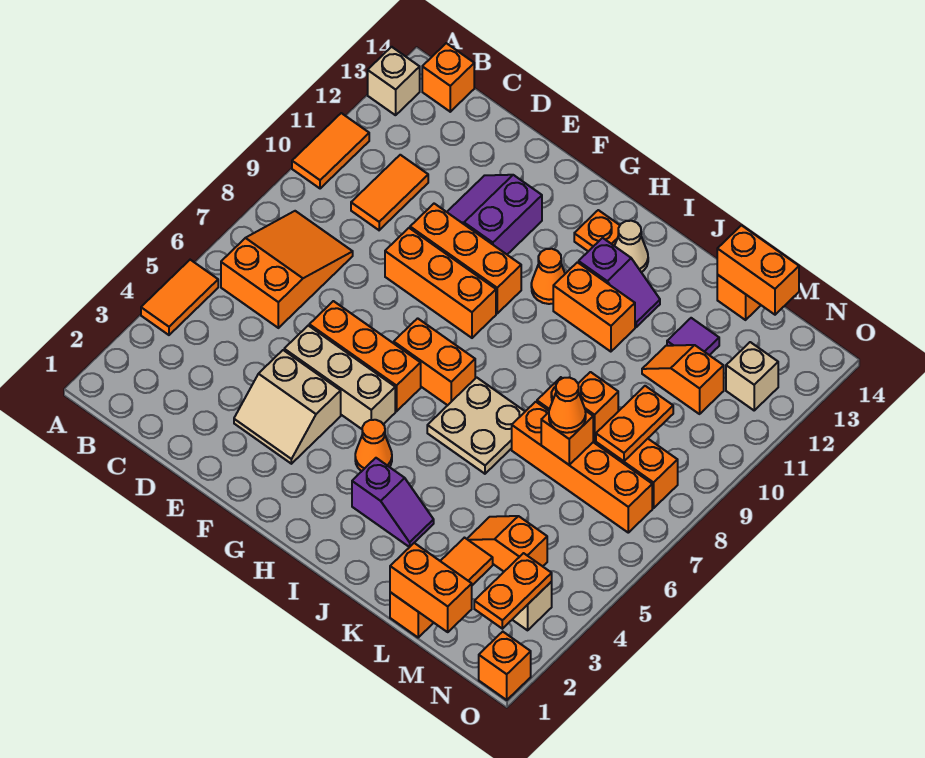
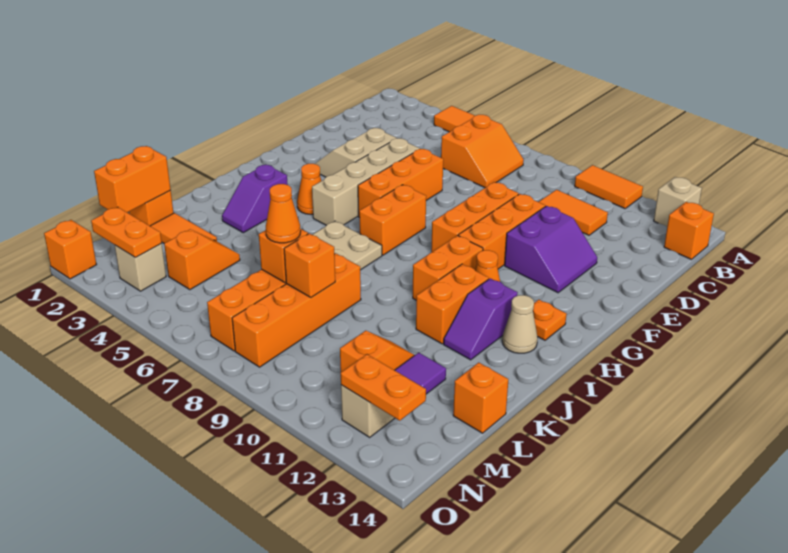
orange slope B6:C8 level 1 top 6 -> orange slope B6:C7 level 1 top 6
tan brick E5:G5 level 1 -> tan brick E5:H5 level 1
purple slope E11:F12 level 1 top F -> purple slope E11:F12 level 1 top 11
orange brick L14:M14 level 2 -> orange brick H10:I10 level 1
orange plate M8:M9 level 2 -> orange plate N12:N13 level 2

